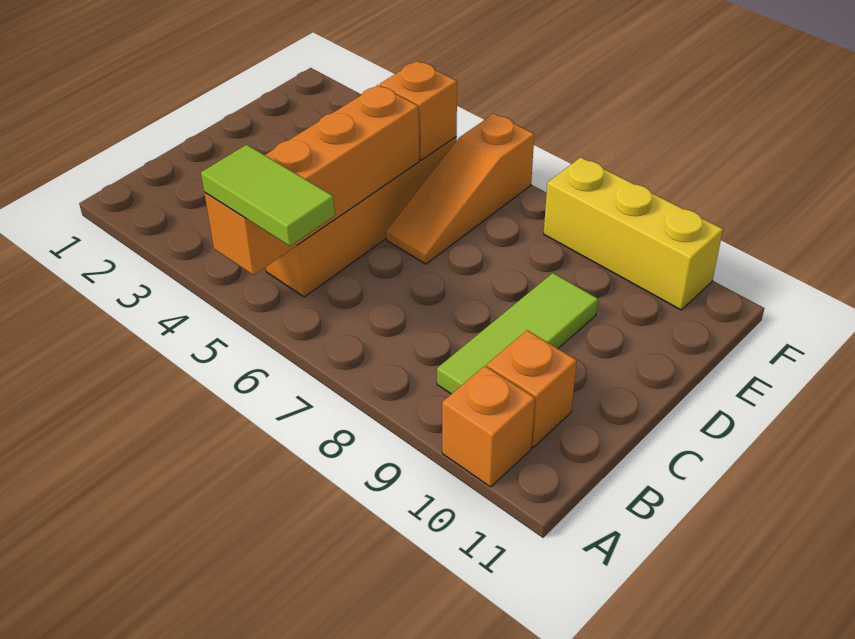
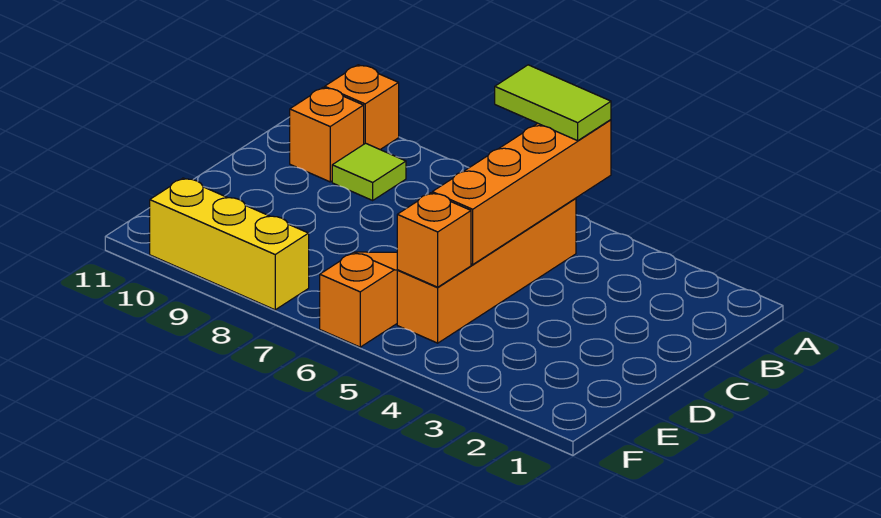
lime tile B9:D9 level 1 -> lime tile B9 level 1

